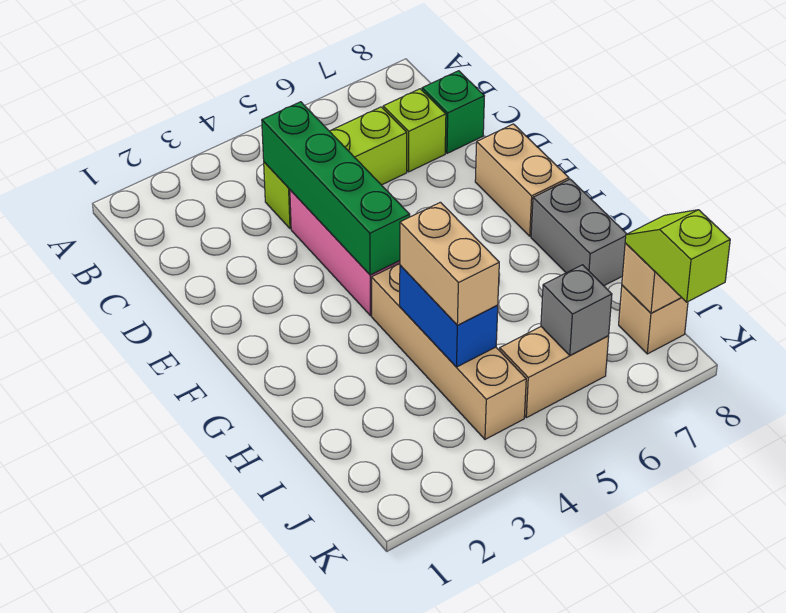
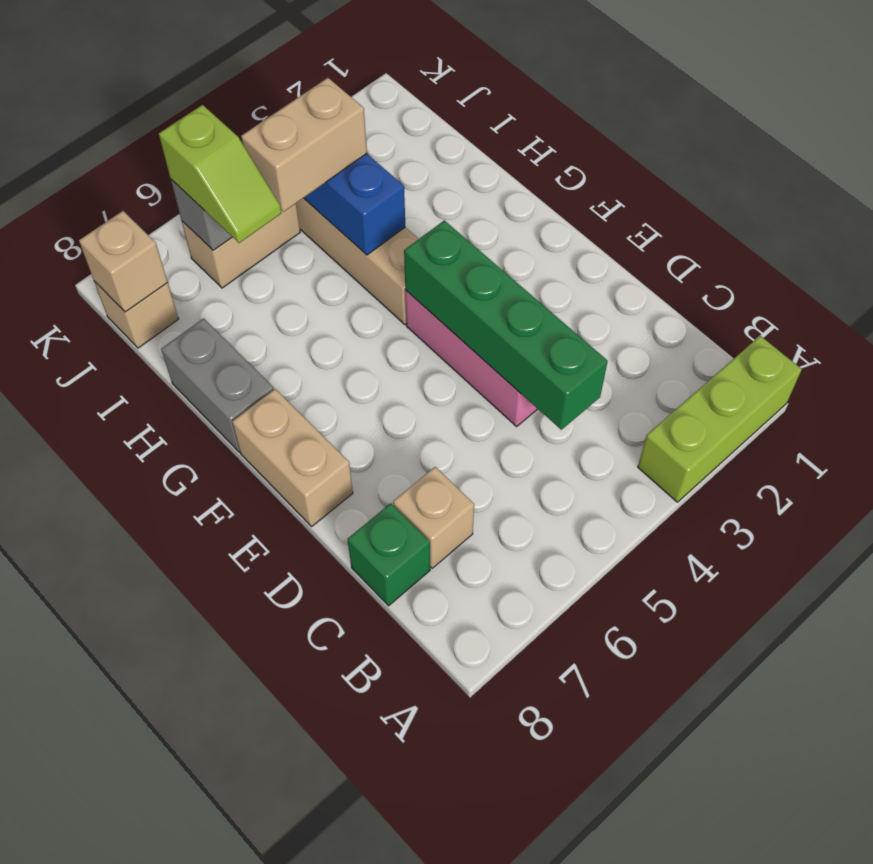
lime brick C4:C6 level 1 -> lime brick A1:A3 level 1
lime brick C7 level 1 -> tan brick C7 level 1
tan brick H4:I4 level 3 -> tan brick I4:I5 level 3
lime slope J8:K8 level 3 top K -> lime slope I6:J6 level 3 top J

